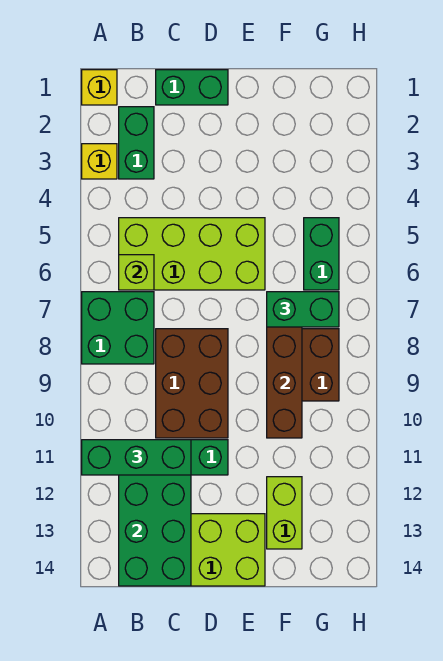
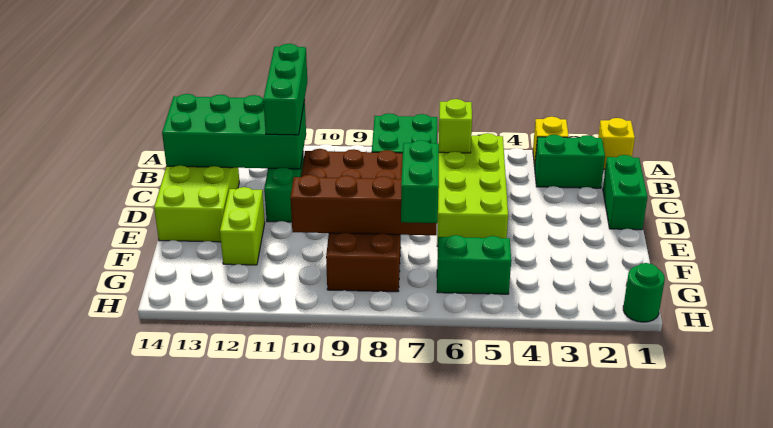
lime brick F12:F13 level 1 -> lime brick E12:F12 level 1
none -> green round brick H1 level 1

